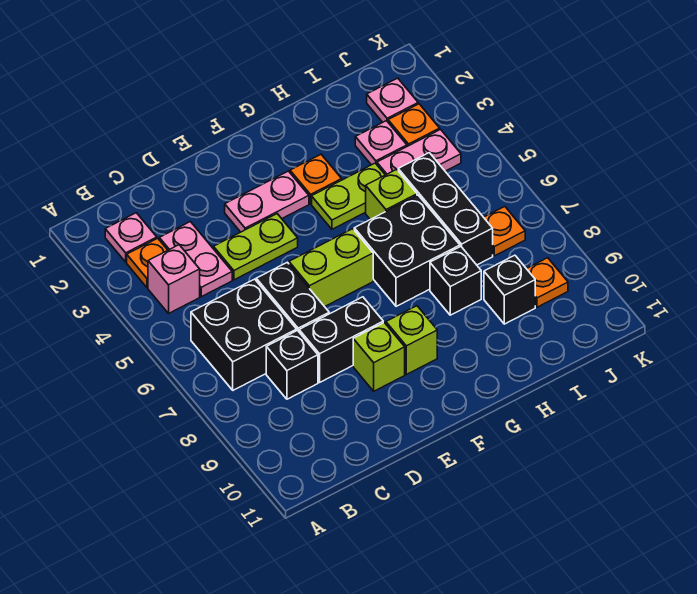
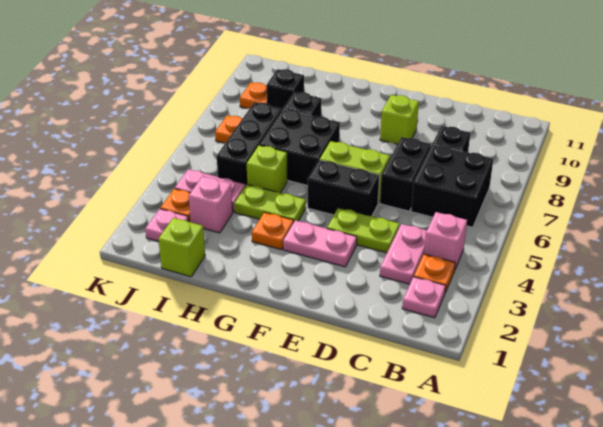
black brick D8:E8 level 1 -> black brick E5:F5 level 1
lime brick F9 level 1 -> lime brick I1 level 1
pink plate I3 level 1 -> pink brick I3 level 1

